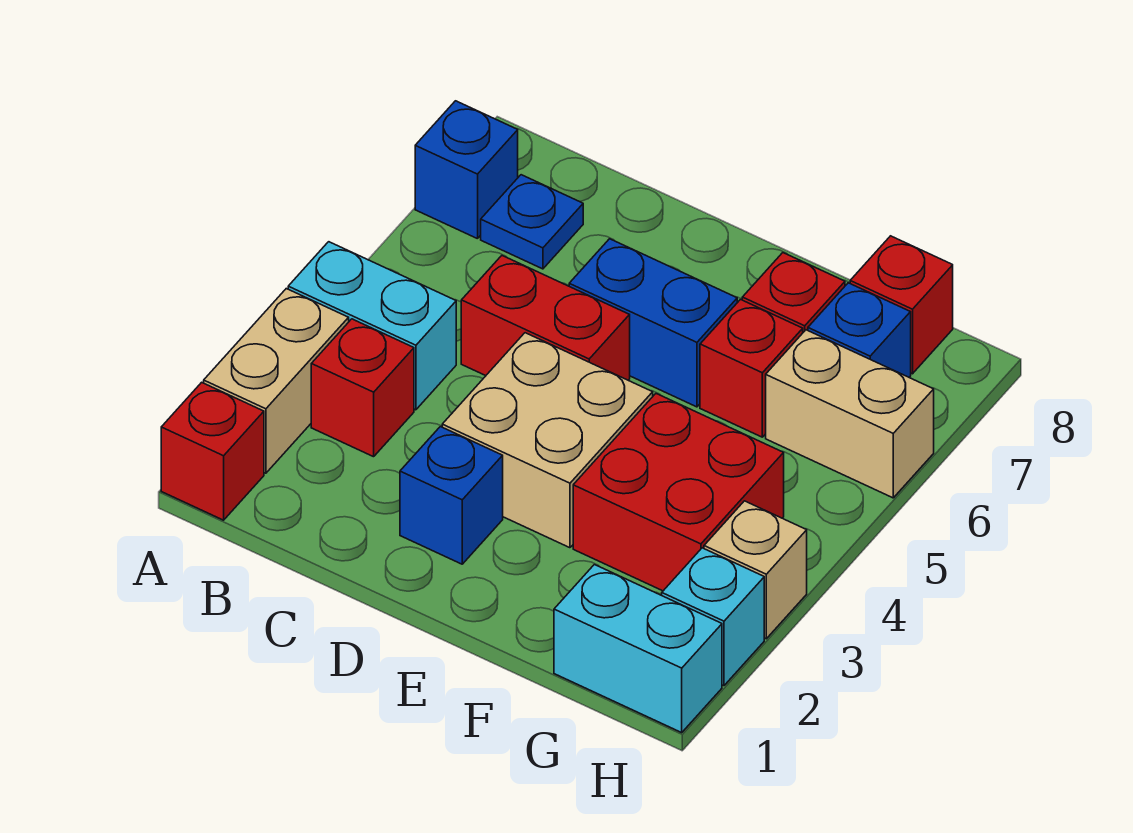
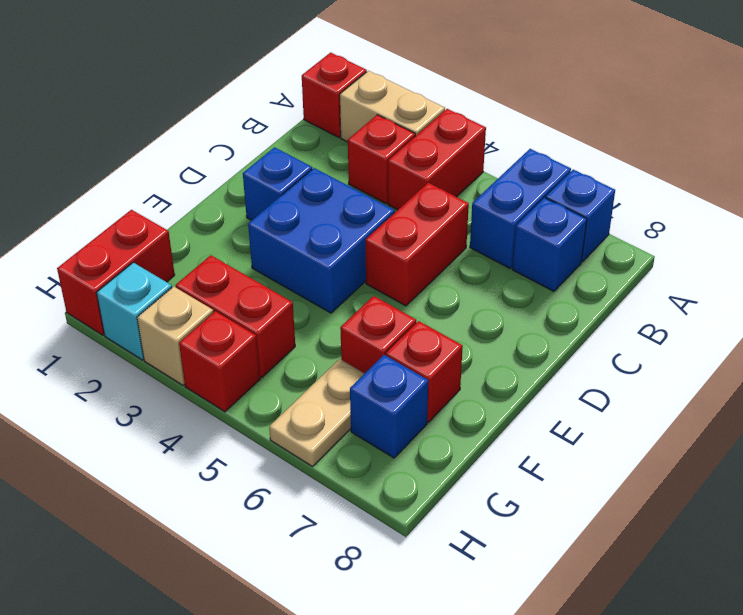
cyan brick A4:B4 level 1 -> red brick A4:B4 level 1
blue plate B7 level 1 -> blue brick B7 level 1
tan brick D3:E4 level 1 -> blue brick D3:E4 level 1
blue brick D6:E6 level 1 -> blue brick A6:B6 level 1
red brick F3:G4 level 1 -> red brick G3:G4 level 1
cyan brick G1:H1 level 1 -> red brick G1:H1 level 1
tan brick G6:H6 level 1 -> tan plate G6:H6 level 1
red brick G8 level 1 -> red brick H4 level 1

